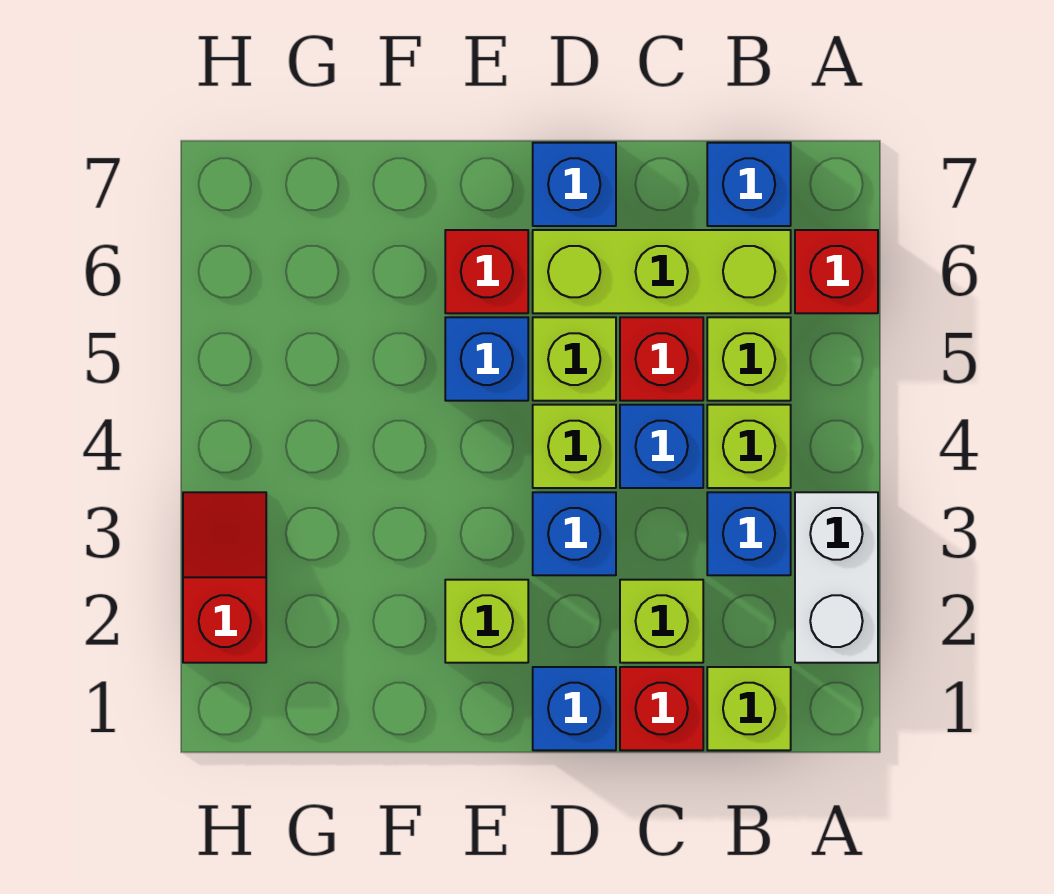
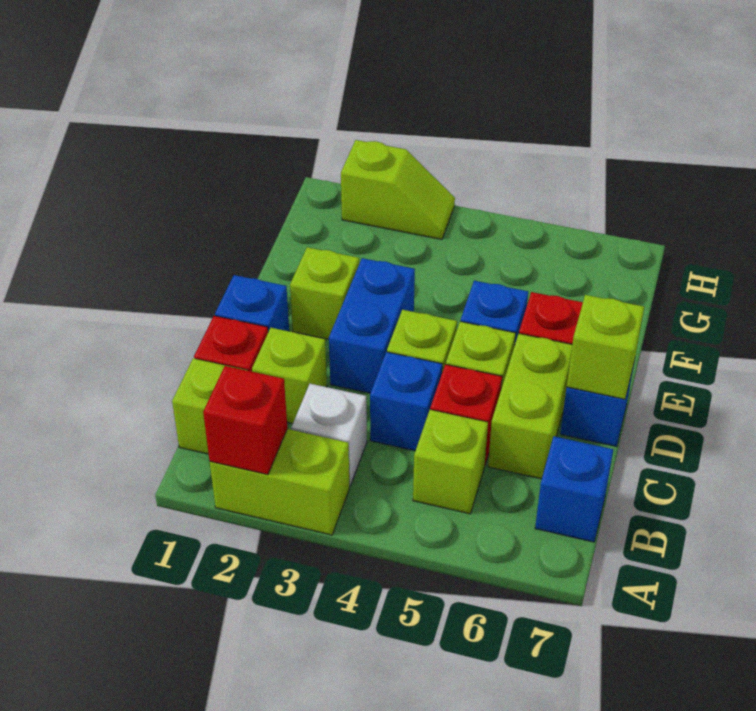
white brick A2:A3 level 1 -> lime brick A2:A3 level 1
red brick A6 level 1 -> red brick A2 level 2
blue brick B3 level 1 -> white brick B3 level 1
lime brick B4 level 1 -> lime brick D7 level 2
lime brick B6:D6 level 1 -> lime brick C6:D6 level 1
blue brick D3 level 1 -> blue brick D3:E3 level 1
red slope H2:H3 level 1 top 2 -> lime slope H2:H3 level 1 top 2

